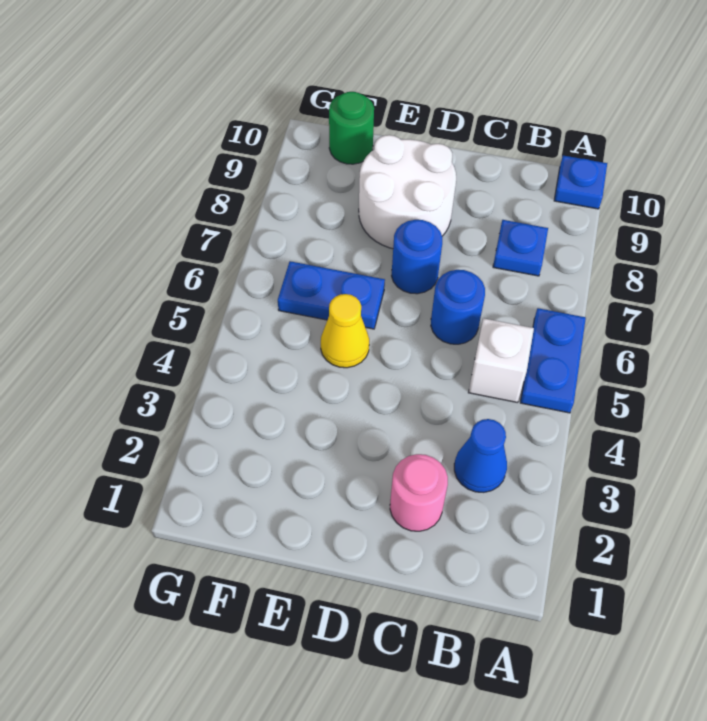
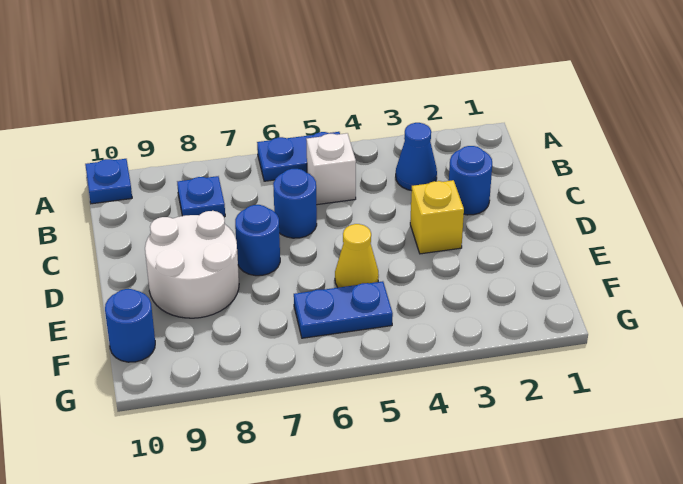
pink round brick C2 level 1 -> blue round brick C2 level 1
none -> yellow brick D3 level 1
blue plate E6:F6 level 1 -> blue plate F5:F6 level 1
green round brick F10 level 1 -> blue round brick F10 level 1

